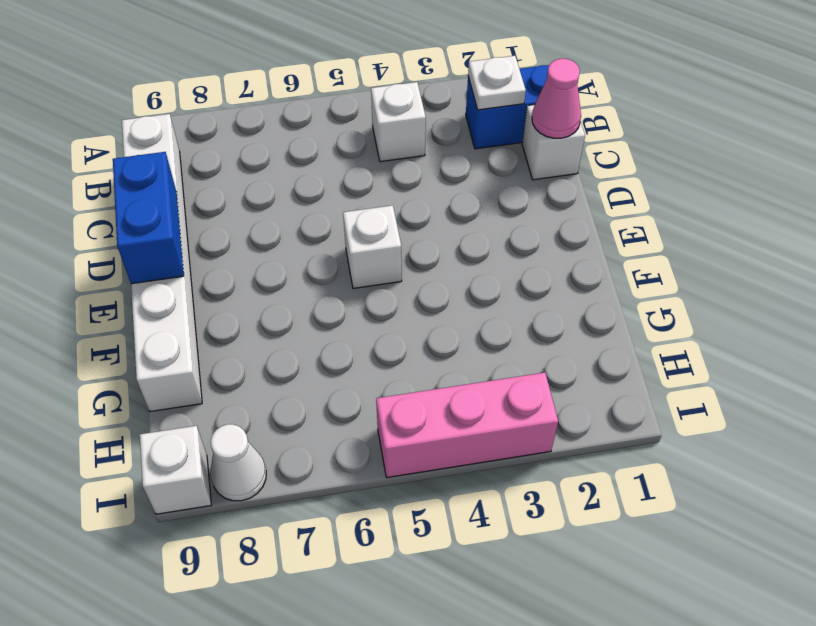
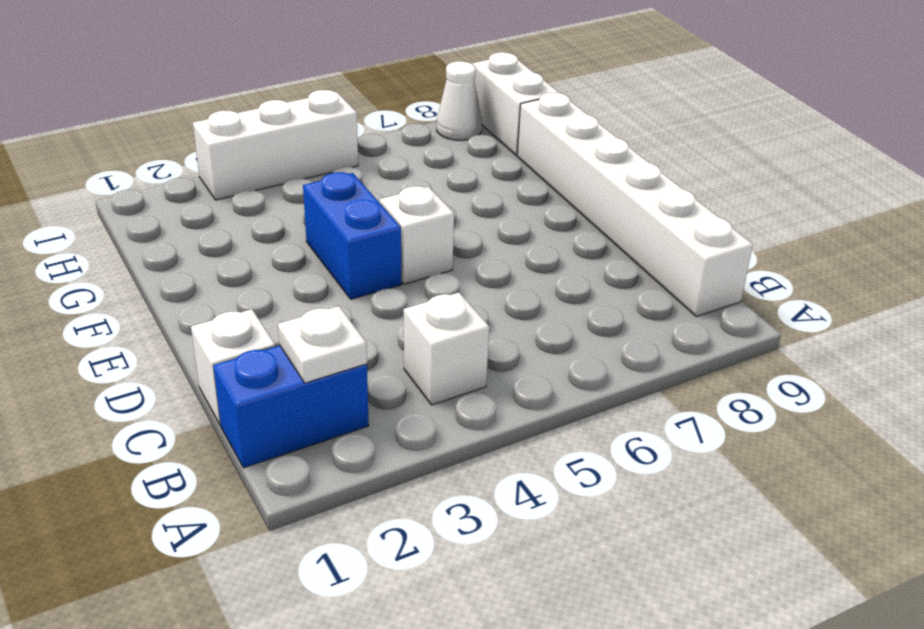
pink cone C1 level 2 -> none
blue brick D9:E9 level 2 -> blue brick E4:F4 level 1
pink brick I3:I5 level 1 -> white brick I3:I5 level 1
white brick I9 level 1 -> white brick H9:I9 level 1

